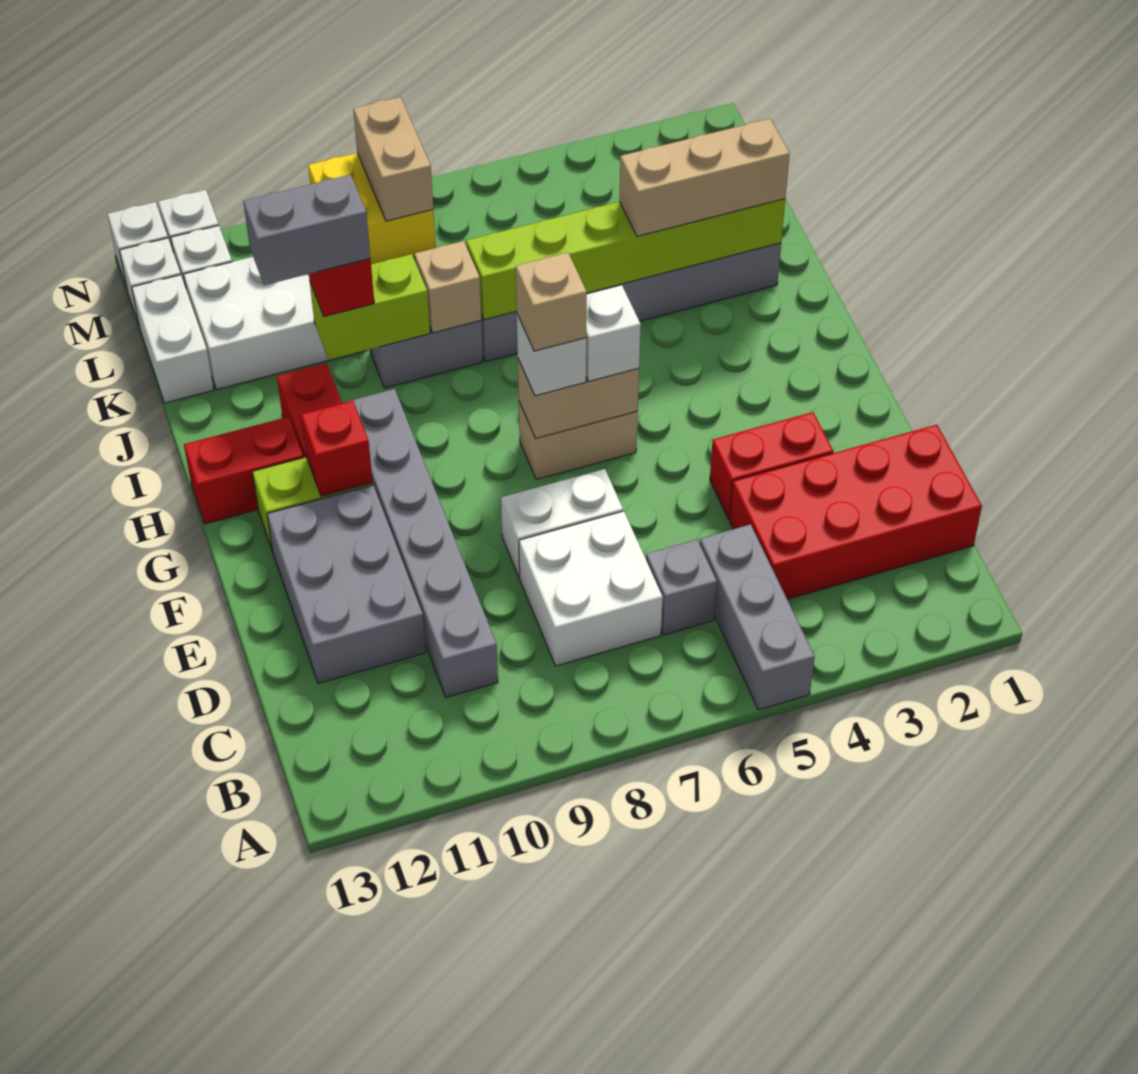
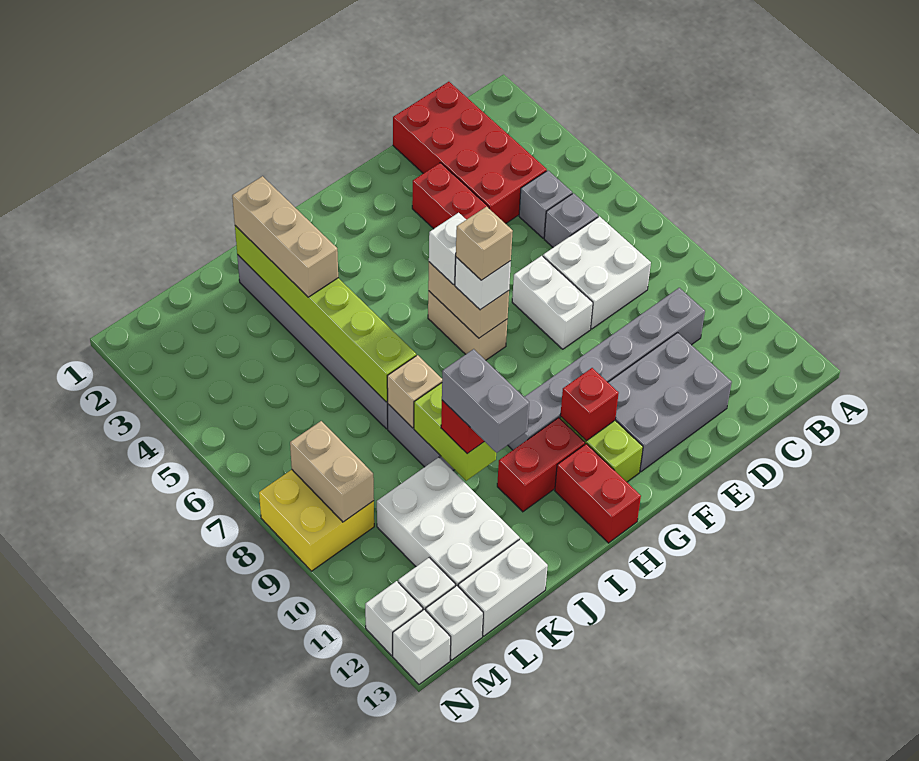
grey brick A5:C5 level 1 -> grey brick C5 level 1
tan brick M8:N8 level 2 -> tan brick M8:M9 level 2

